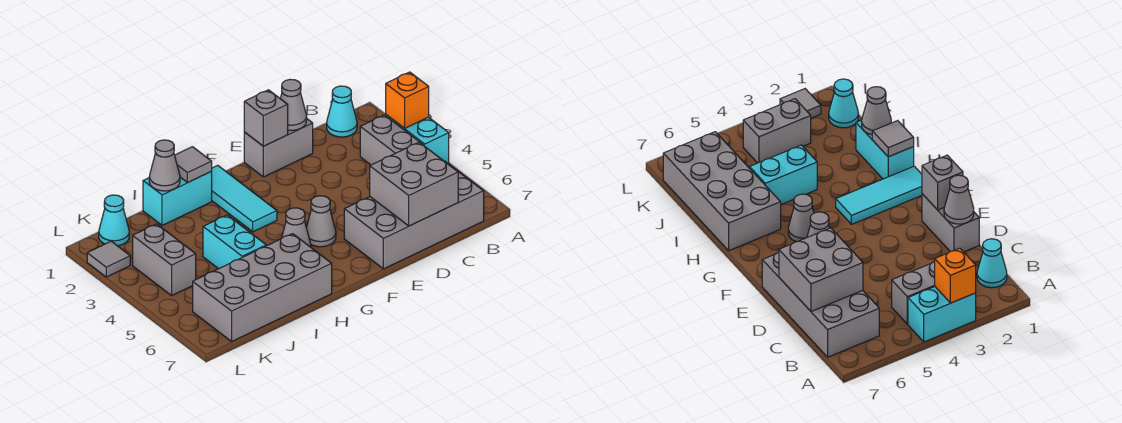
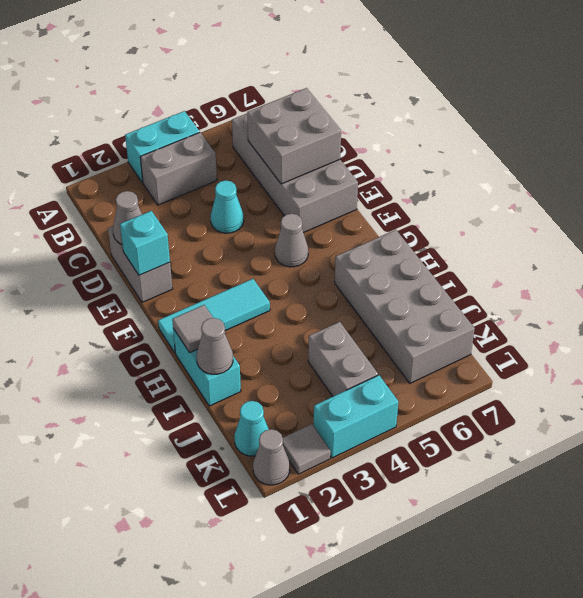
orange brick A3 level 2 -> none
cyan cone B1 level 1 -> cyan cone D4 level 1
grey brick E1 level 2 -> cyan brick E1 level 2
grey cone G5 level 1 -> grey cone L1 level 1
cyan brick I4:I5 level 1 -> cyan brick L3:L4 level 1
grey brick K3:K4 level 1 -> grey brick J4:K4 level 1

